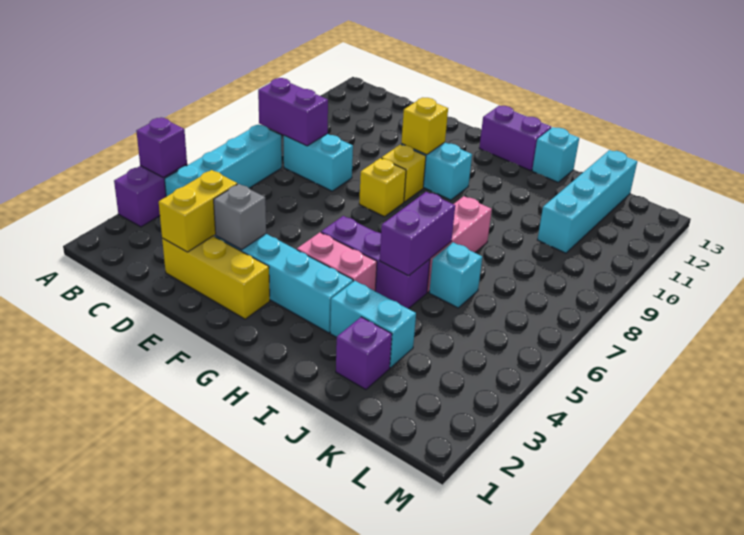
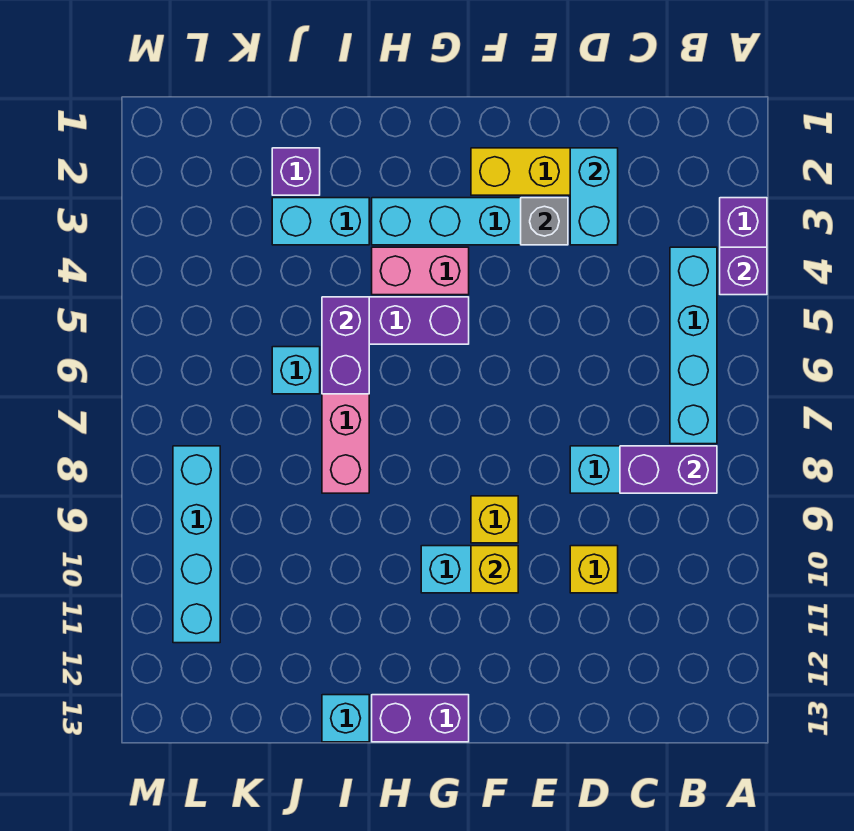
yellow brick D2:D3 level 2 -> cyan brick D2:D3 level 2
yellow brick F8 level 1 -> yellow brick D10 level 1
cyan brick K10:K13 level 1 -> cyan brick L8:L11 level 1

